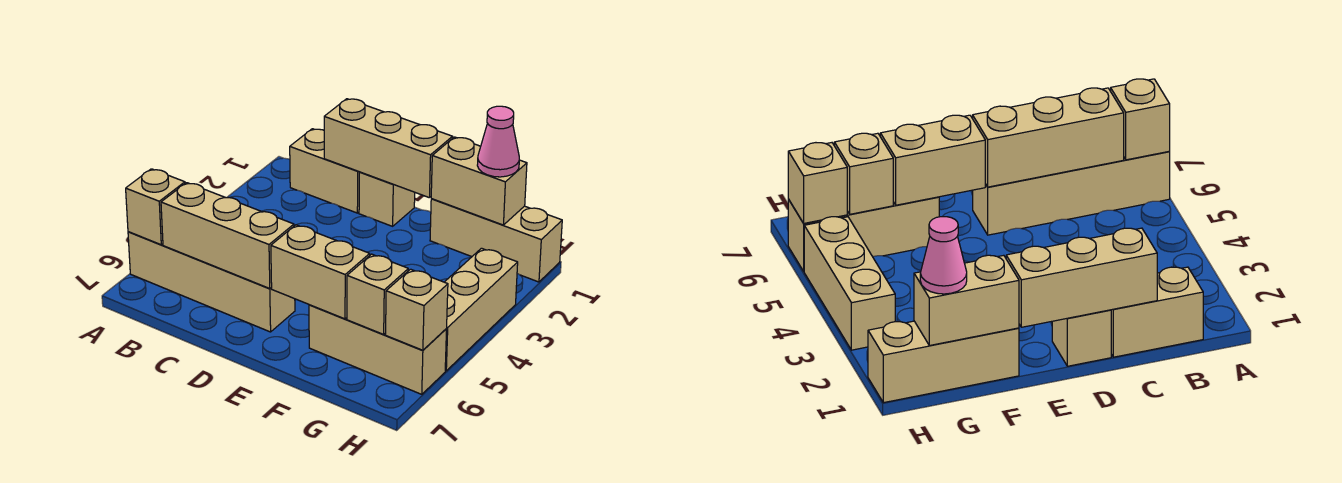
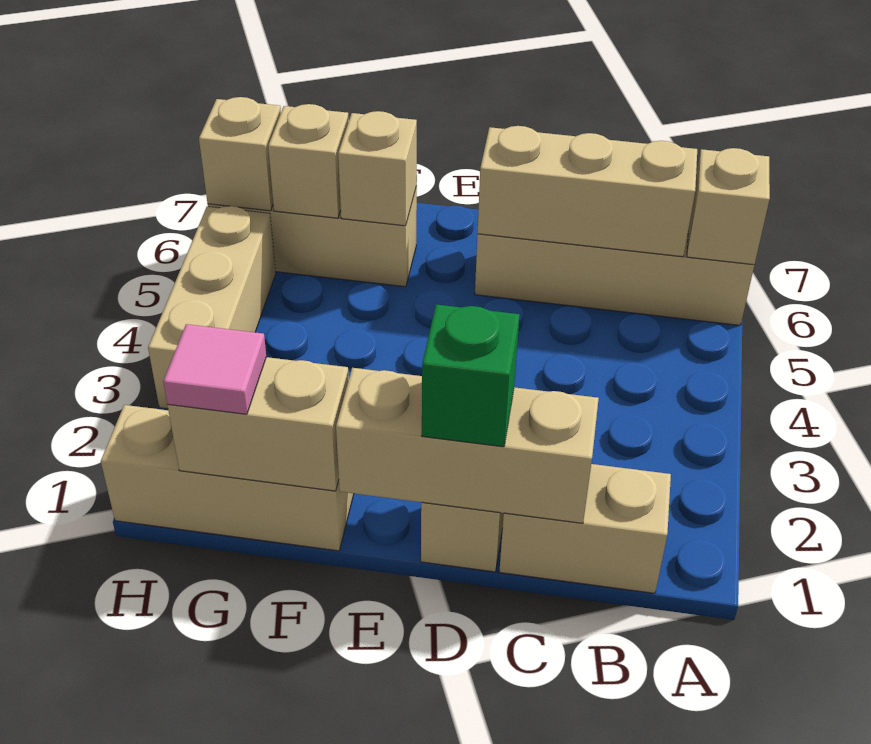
none -> green brick D1 level 3
tan brick E6:F6 level 2 -> tan brick F6 level 2
pink cone G1 level 3 -> pink tile G1 level 3

